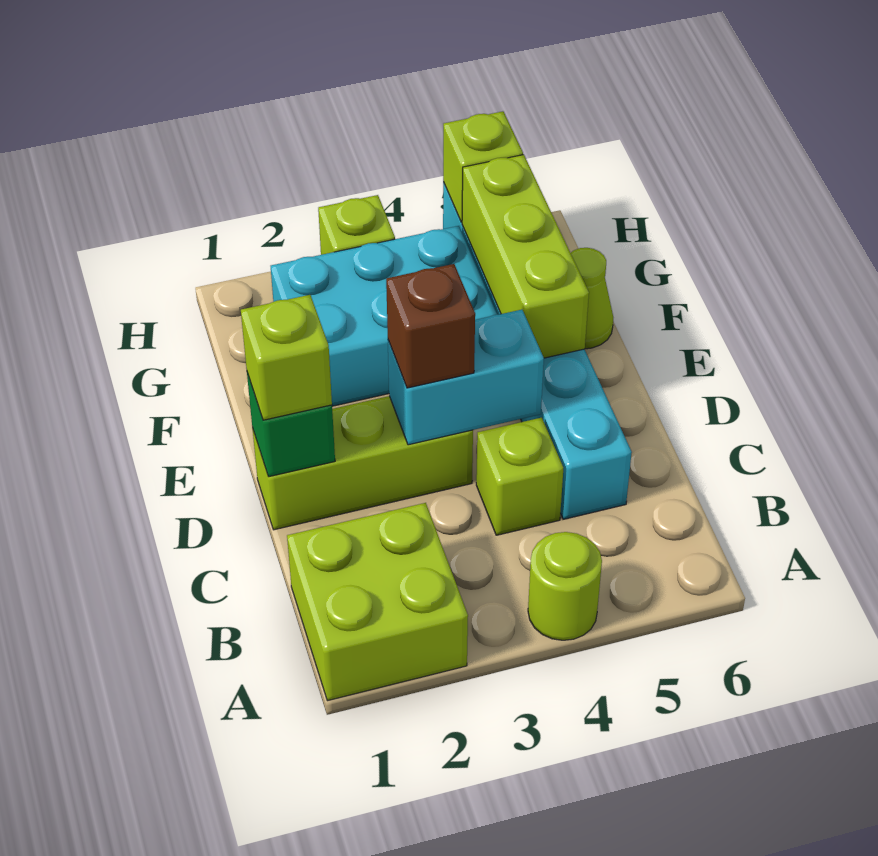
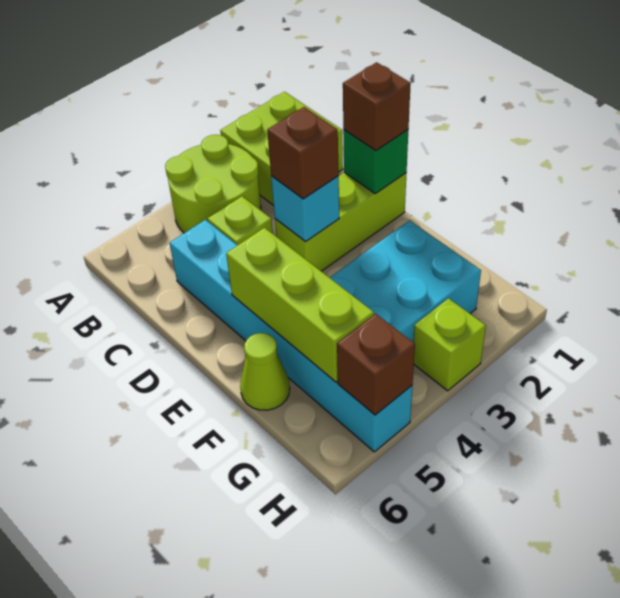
lime round brick A4 level 1 -> lime round brick A3:B4 level 1
lime brick D1 level 3 -> brown brick D1 level 3
cyan brick D3:D4 level 2 -> cyan brick D3 level 2
lime brick H5 level 2 -> brown brick H5 level 2

